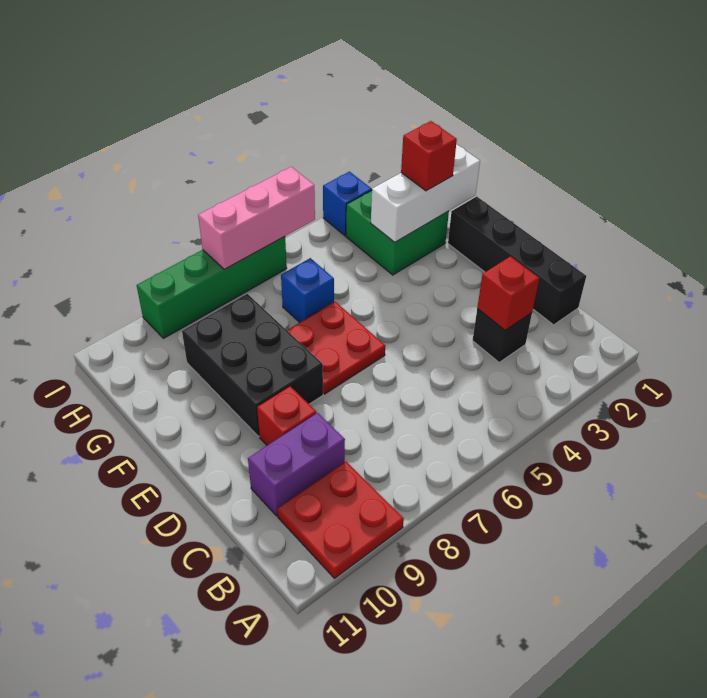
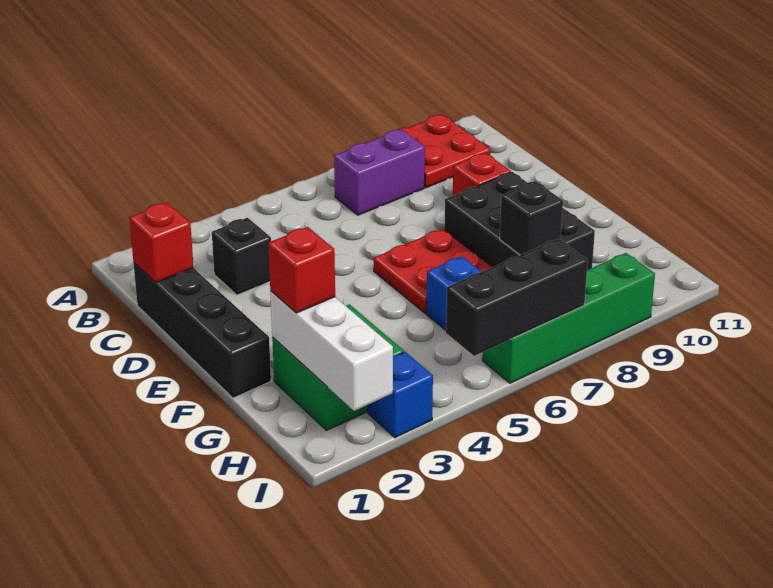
red brick C3 level 2 -> red brick C1 level 2
purple brick C9:C10 level 1 -> purple brick B7:B8 level 1
white brick G1:G3 level 2 -> white brick G2:I2 level 2
none -> black brick G8 level 2
pink brick I5:I7 level 2 -> black brick I5:I7 level 2

